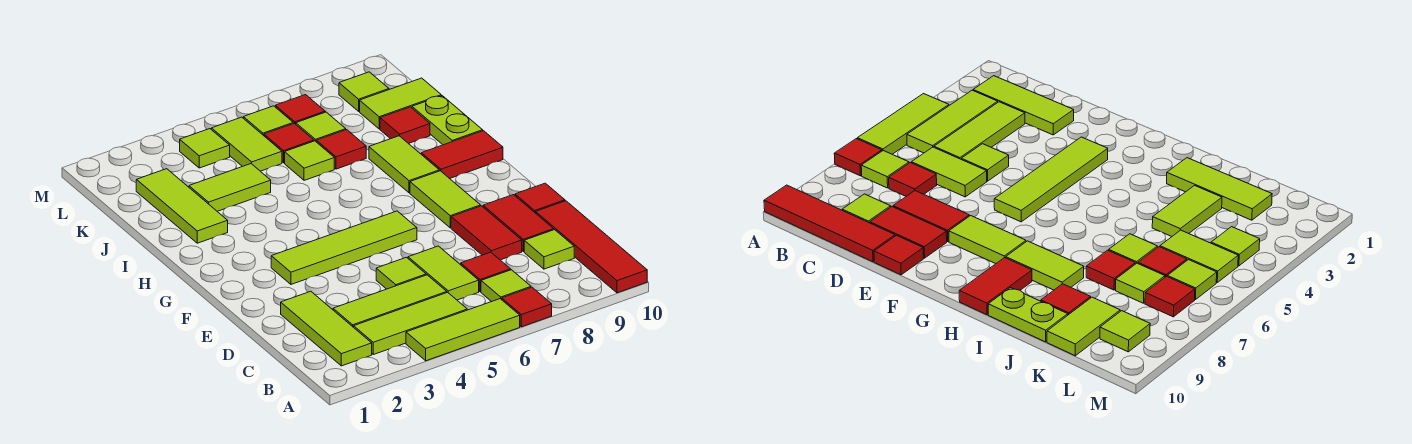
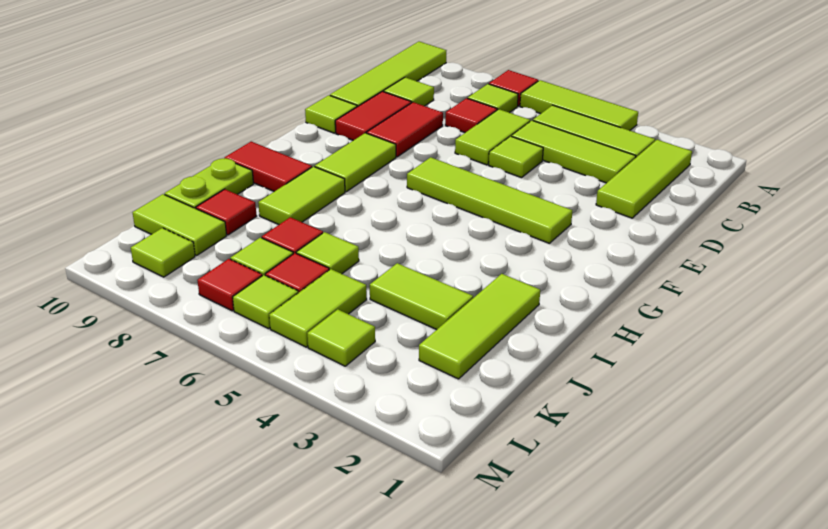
red tile A10:D10 level 1 -> lime tile A10:D10 level 1
red tile E10 level 1 -> lime tile E10 level 1

